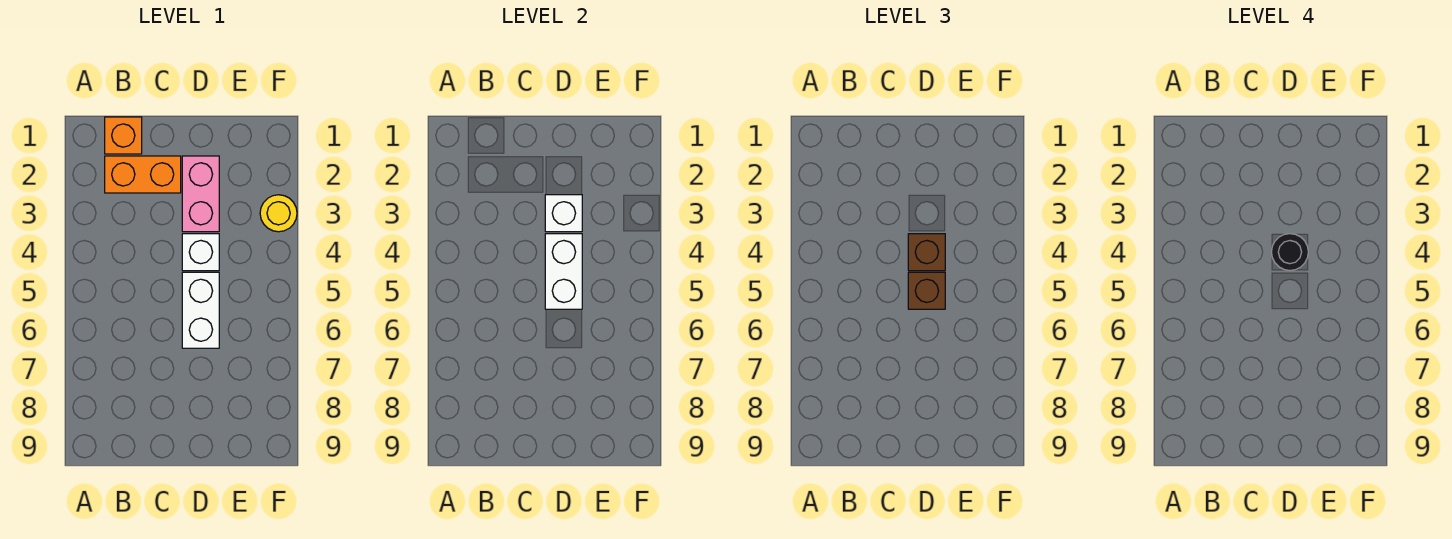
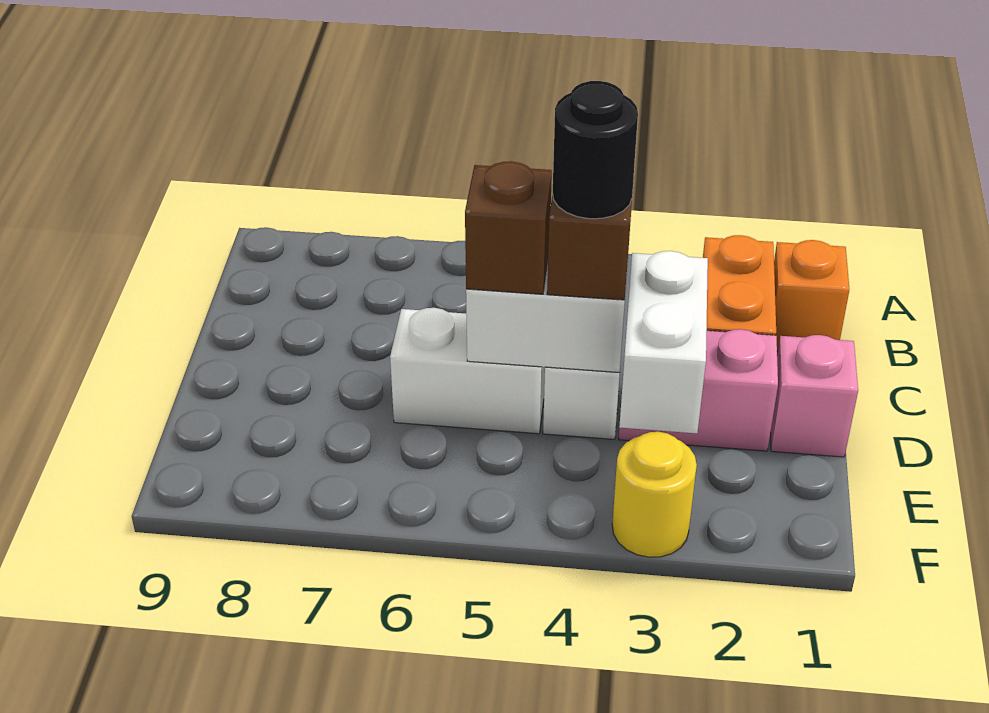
none -> pink brick D1 level 1
white brick D3 level 2 -> white brick D3:E3 level 2

